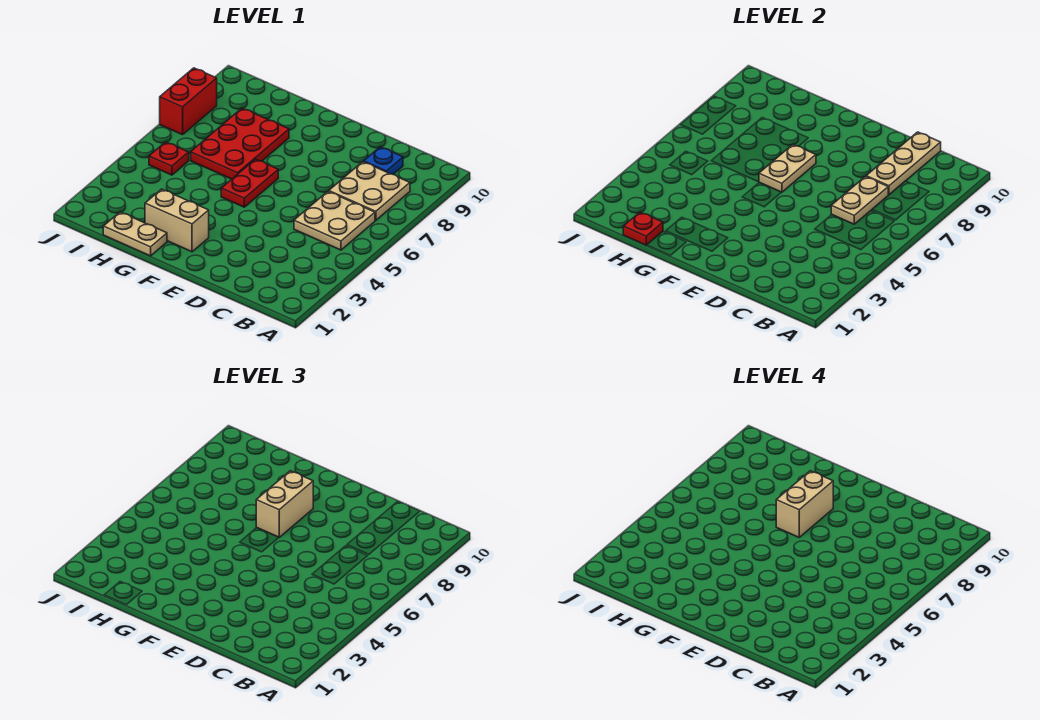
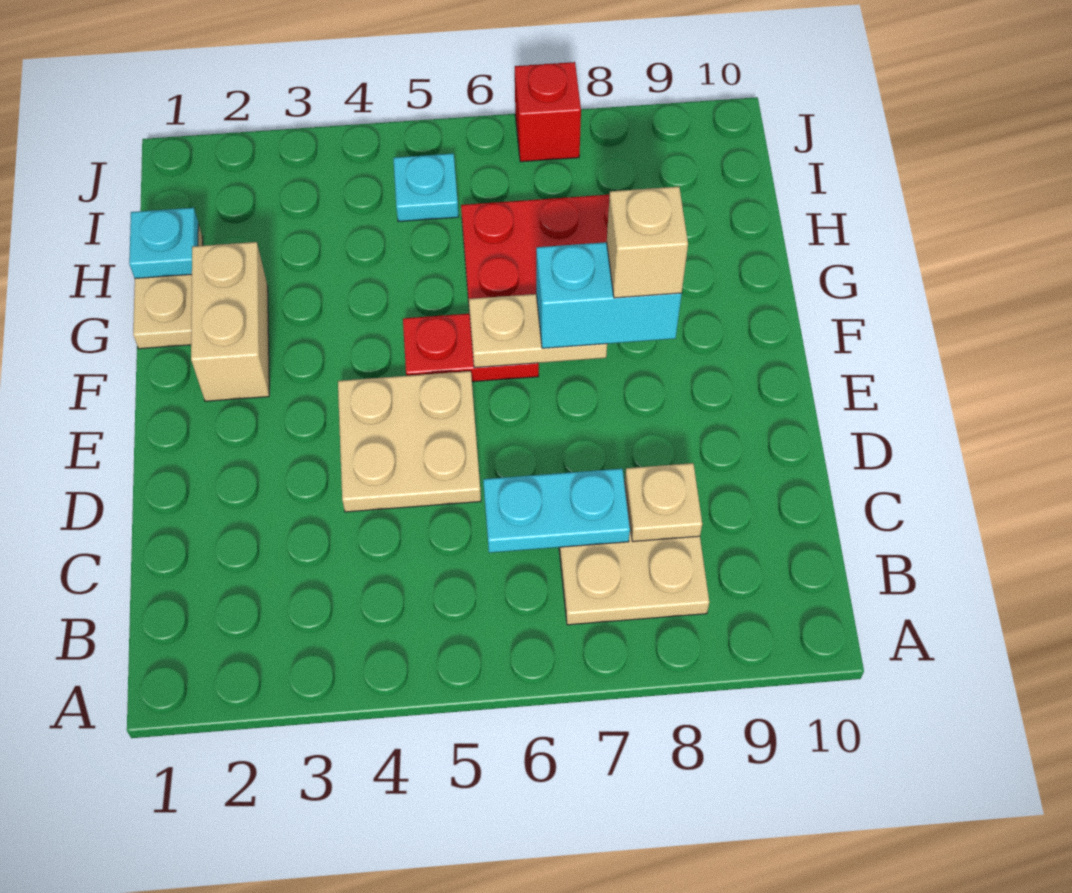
tan plate B5:C6 level 1 -> tan plate D4:E5 level 1
tan plate C6:C7 level 2 -> cyan plate C6:C7 level 2
tan plate C8:C10 level 2 -> tan plate C8 level 2
blue plate C9 level 1 -> none
tan brick F7:F8 level 3 -> cyan brick F7:F8 level 3
tan brick F7:F8 level 4 -> tan brick F8 level 4
red plate H1 level 2 -> cyan plate H1 level 2
red plate I5 level 1 -> cyan plate I5 level 1
red brick J7:J8 level 1 -> red brick J7 level 1

